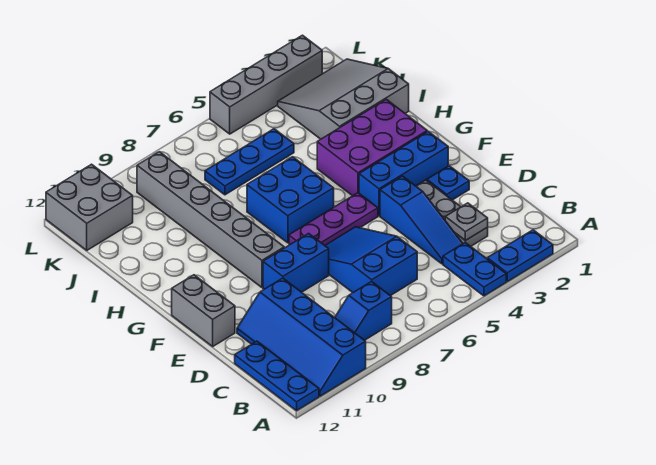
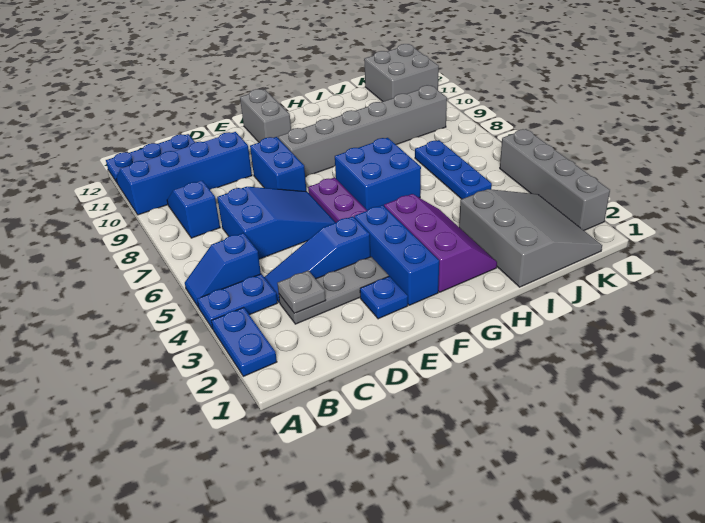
none -> blue slope A5:B5 level 1 top B
grey brick E12:F12 level 1 -> grey brick F11:F12 level 1
purple brick G2:H4 level 1 -> purple slope G2:H4 level 1 top G

